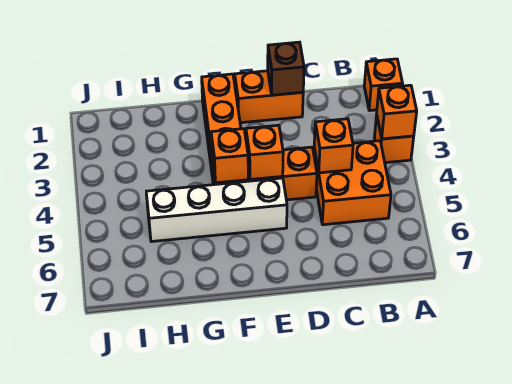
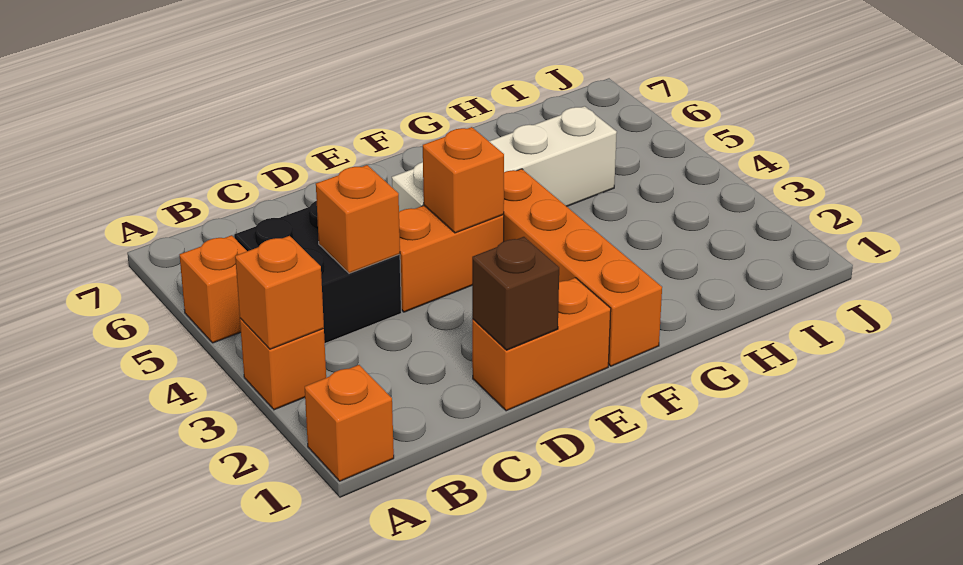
orange brick B4:C5 level 1 -> black brick B4:C5 level 1
orange brick F4 level 2 -> orange brick A5 level 1

